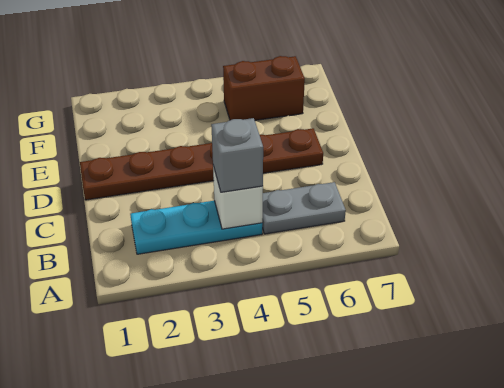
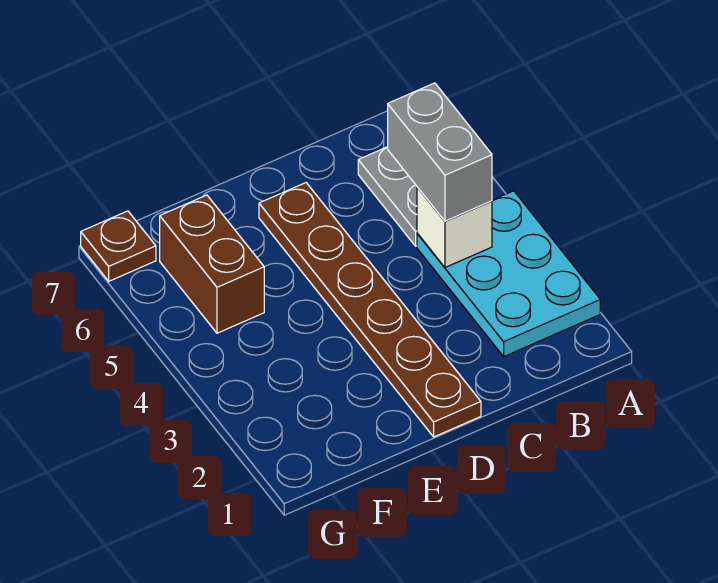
cyan plate B2:B4 level 1 -> cyan plate A2:B4 level 1
grey brick B4 level 3 -> grey brick B4:B5 level 3
none -> brown plate G7 level 1

